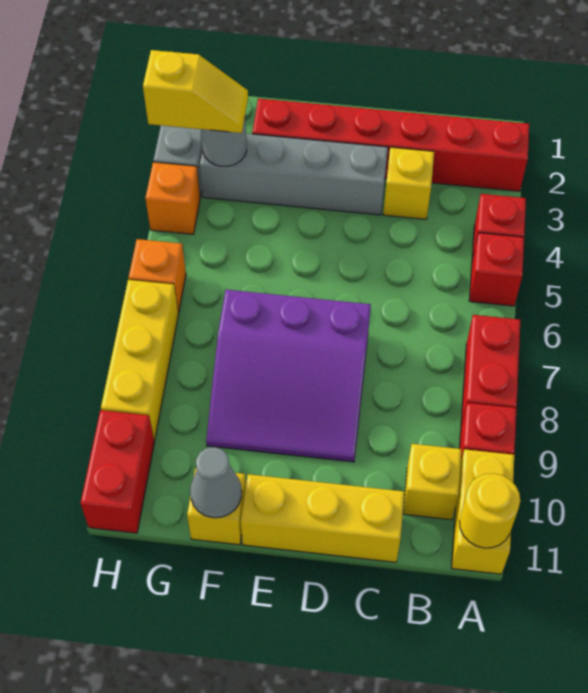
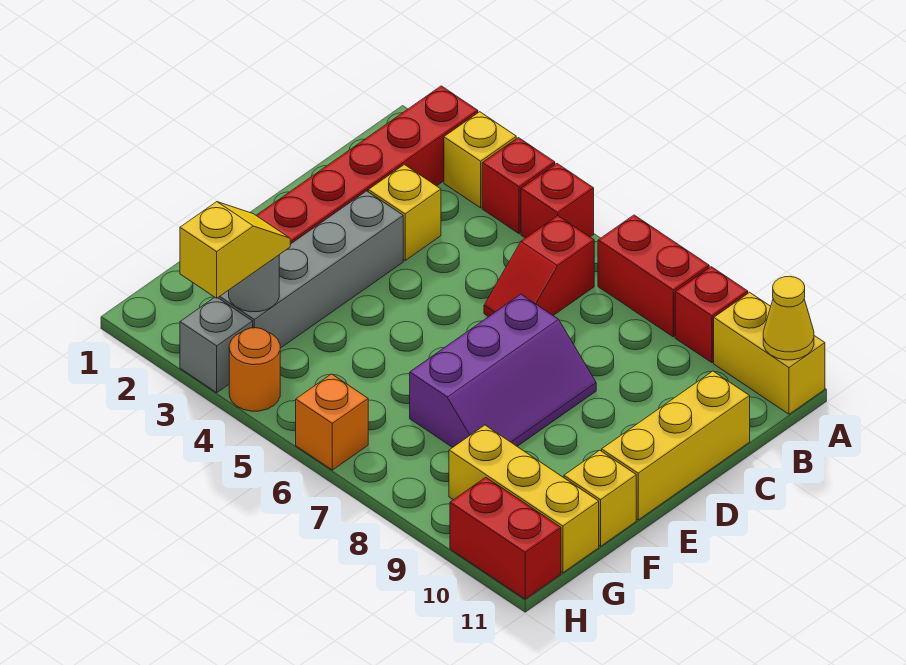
yellow round brick A11 level 2 -> yellow cone A11 level 2
none -> red slope B6:C6 level 1 top B
yellow brick B10 level 1 -> yellow brick A3 level 1
purple slope D7:F9 level 1 top 7 -> purple slope D7:F8 level 1 top 7
grey cone F11 level 2 -> none
orange brick H4 level 1 -> orange round brick H4 level 1
yellow brick H7:H9 level 1 -> yellow brick G9:G11 level 1

